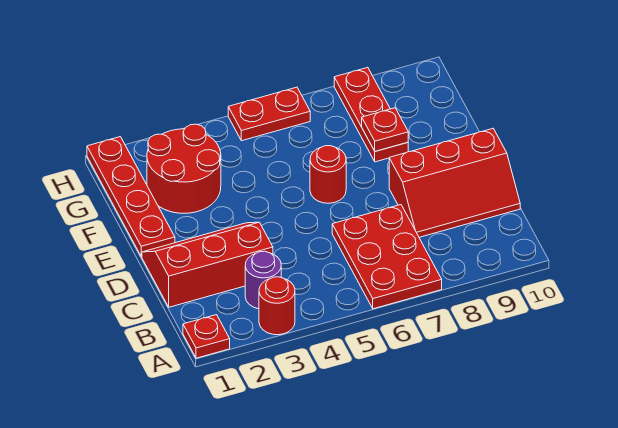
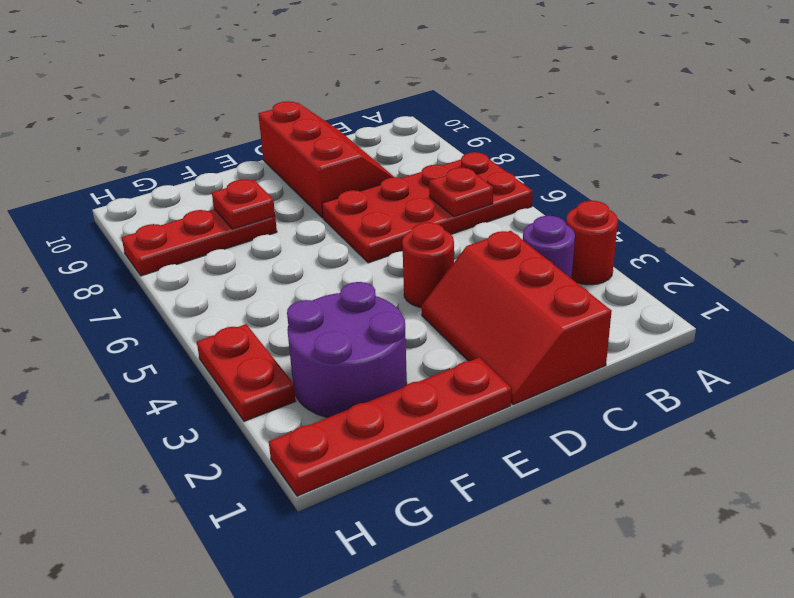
red plate A1 level 1 -> red plate B6 level 2
red plate A6:C7 level 1 -> red plate A6:D7 level 1
red round brick E6 level 1 -> red round brick D4 level 1
red round brick F2:G3 level 1 -> purple round brick F2:G3 level 1
red plate H5:H6 level 1 -> red plate H3:H4 level 1

